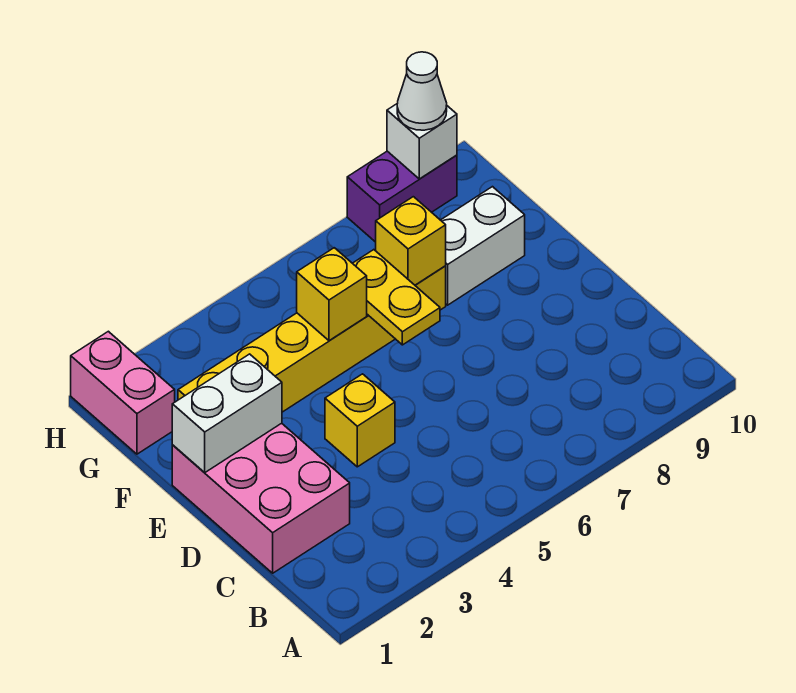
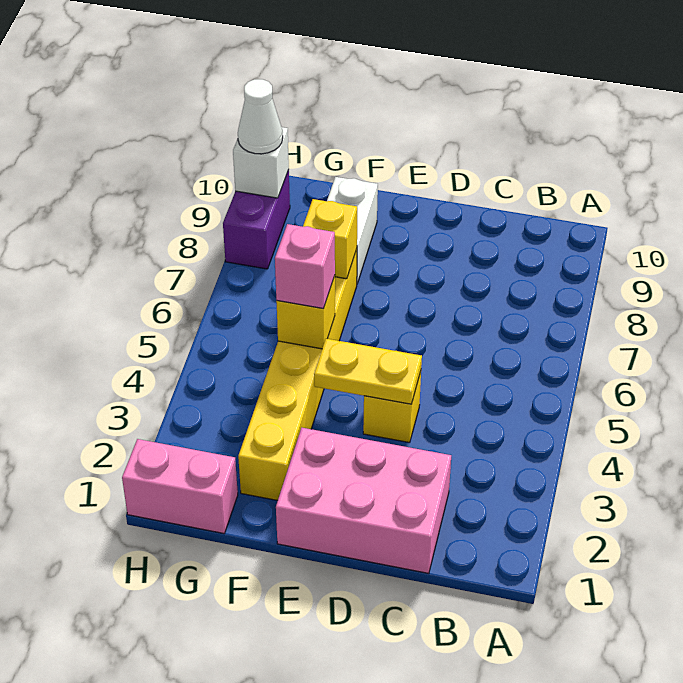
white brick E1:E2 level 2 -> none
yellow plate E6:F6 level 2 -> yellow plate D4:E4 level 2
none -> pink brick F5 level 3

